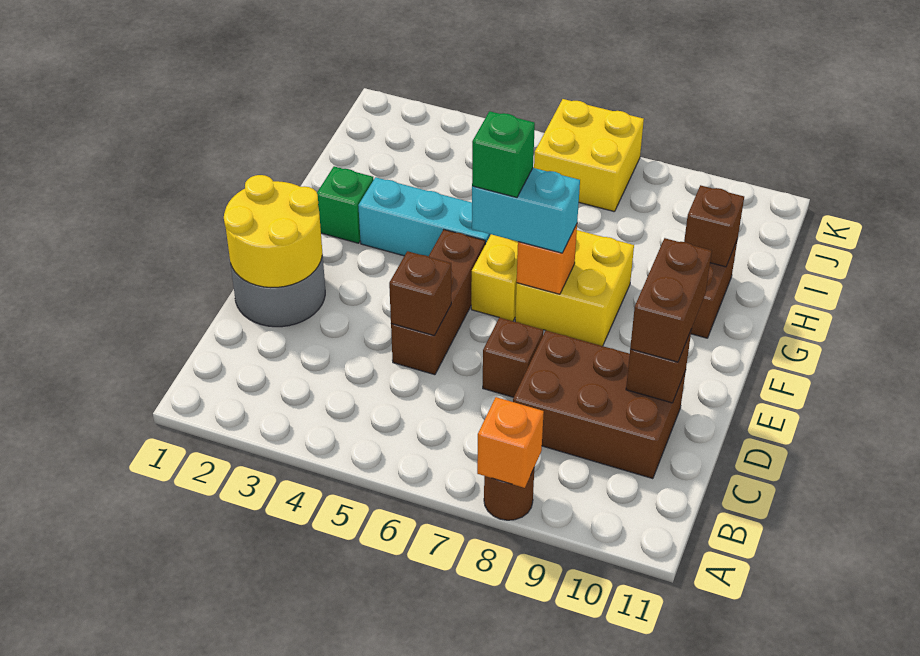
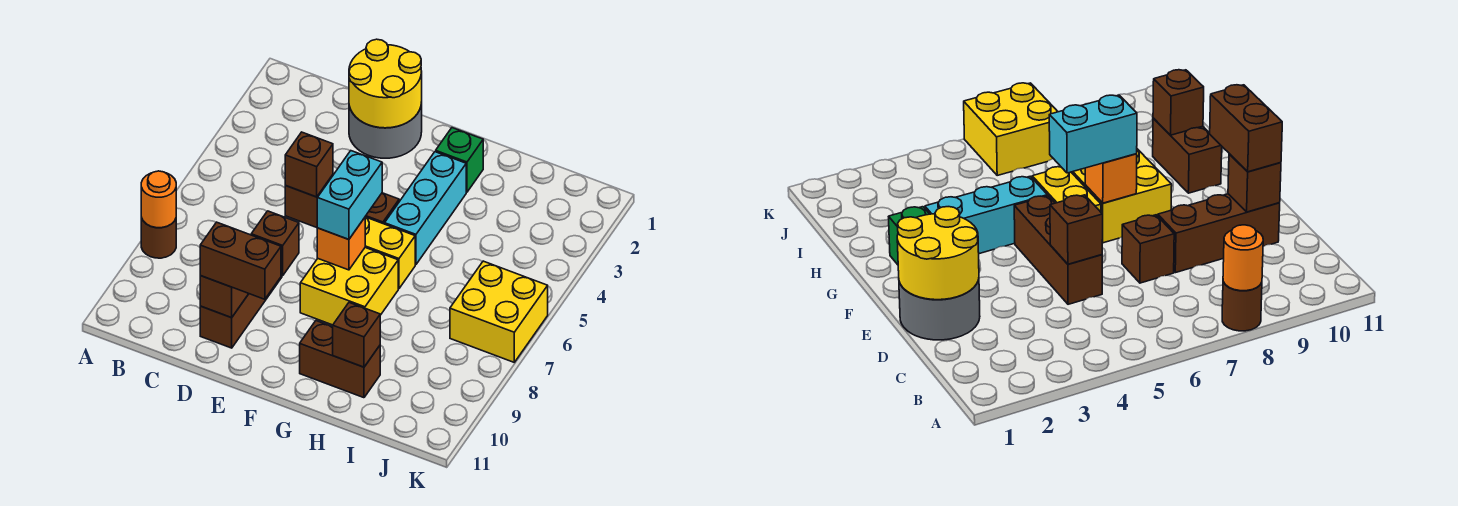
orange brick A8 level 2 -> orange round brick A8 level 2
brown brick C8:D10 level 1 -> brown brick D8:D10 level 1
green brick F6 level 4 -> none

